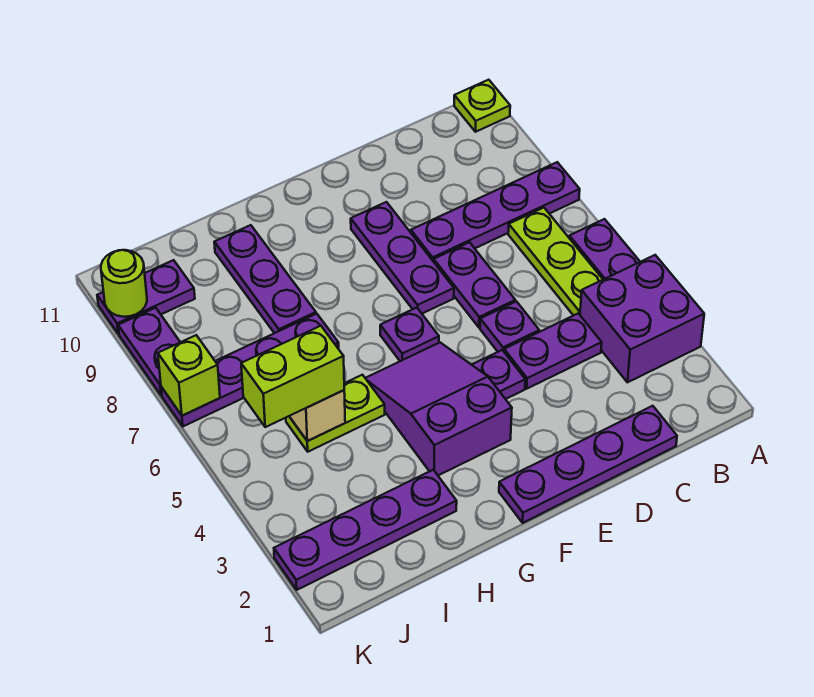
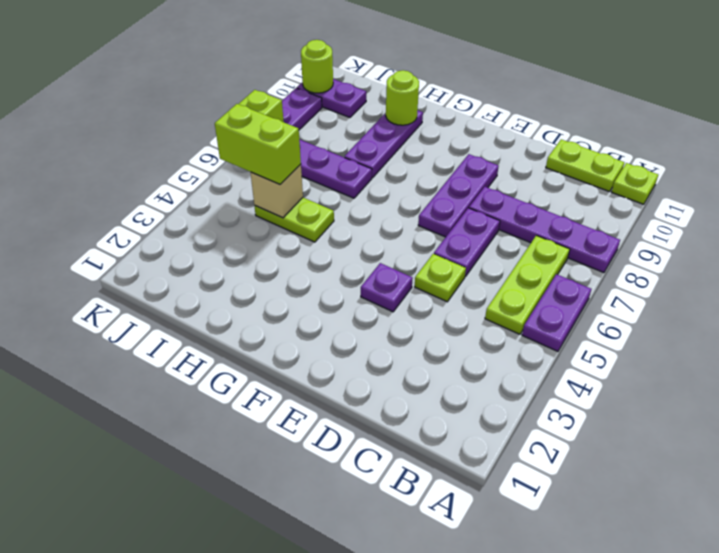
purple brick A3:B4 level 1 -> none
none -> lime plate B11:C11 level 1
purple plate C1:F1 level 1 -> none
purple plate C4:D4 level 1 -> none
purple plate D5 level 1 -> lime plate D5 level 1
purple slope F3:G5 level 1 top 3 -> none
purple plate F6 level 1 -> none
purple plate H2:K2 level 1 -> none
none -> lime round brick H10 level 2

